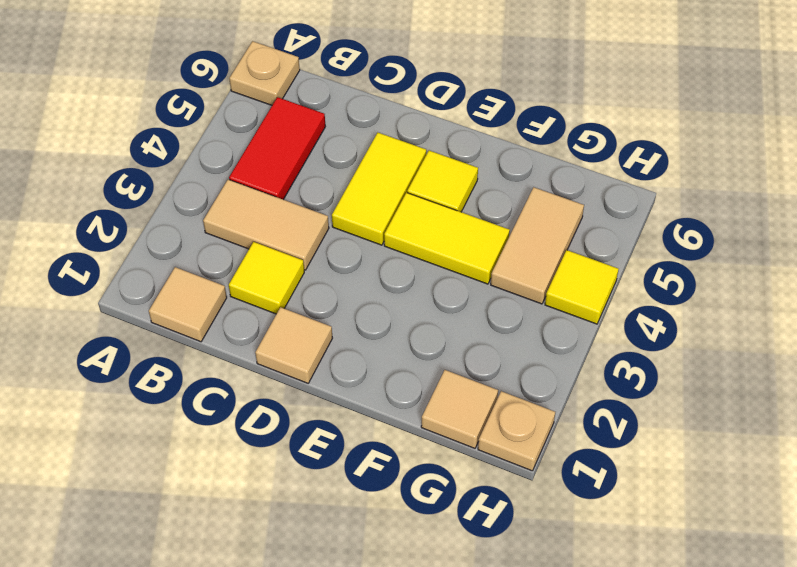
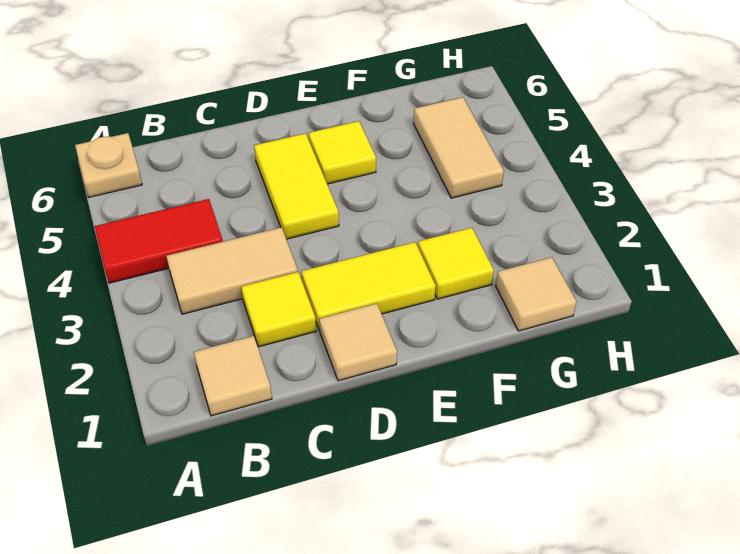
red tile B4:B5 level 1 -> red tile A4:B4 level 1
yellow tile E4:F4 level 1 -> yellow tile D2:E2 level 1
tan plate H1 level 1 -> none
yellow tile H4 level 1 -> yellow tile F2 level 1

